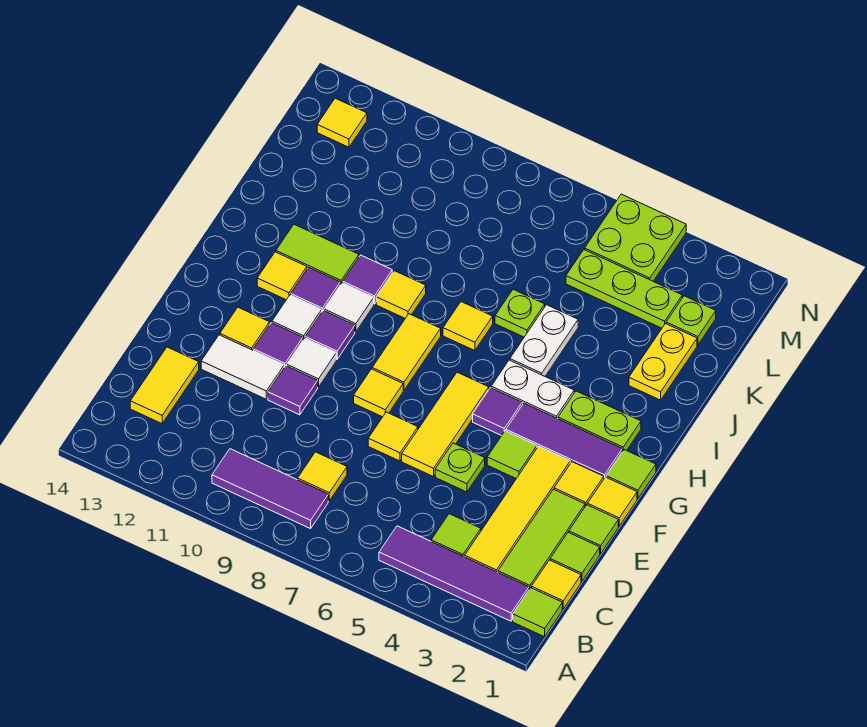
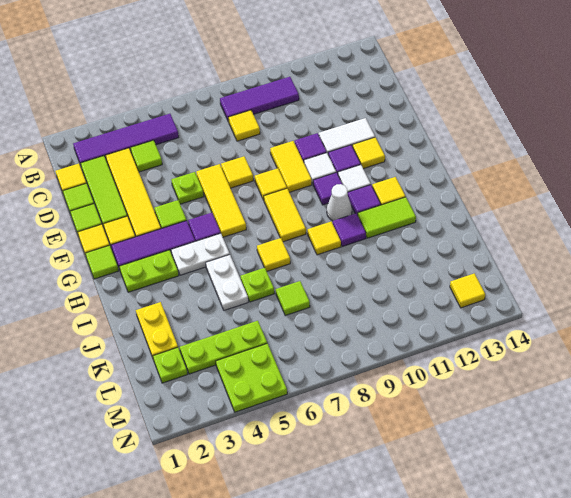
lime tile B1 level 1 -> lime tile K7 level 1
yellow tile C13:D13 level 1 -> yellow tile E9:F9 level 1
white tile H10 level 1 -> white cone H10 level 1

